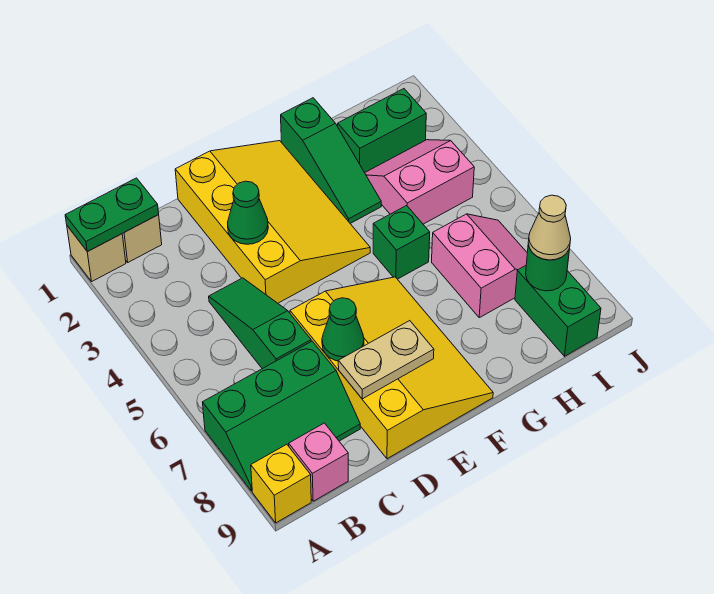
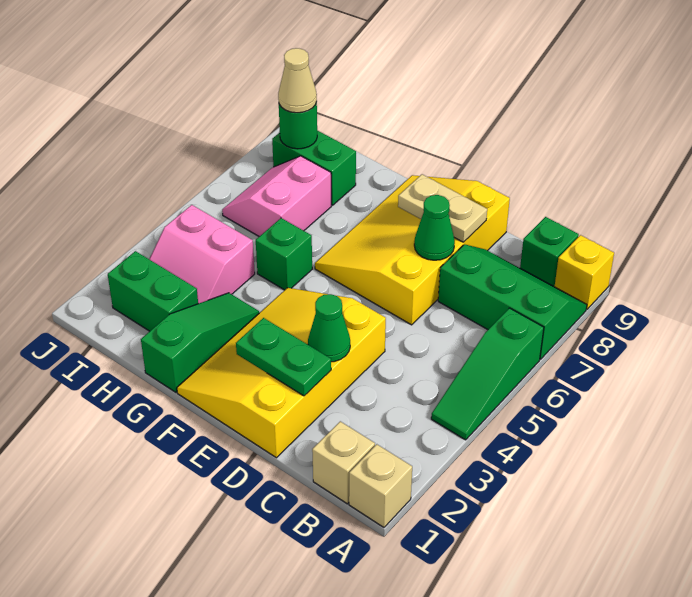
green plate A1:B1 level 2 -> green plate D2:E2 level 2
pink brick B9 level 1 -> green brick B9 level 1
green slope C4:C6 level 1 top 6 -> green slope A4:A6 level 1 top 6
green brick I8:I9 level 1 -> green brick H8:I8 level 1

